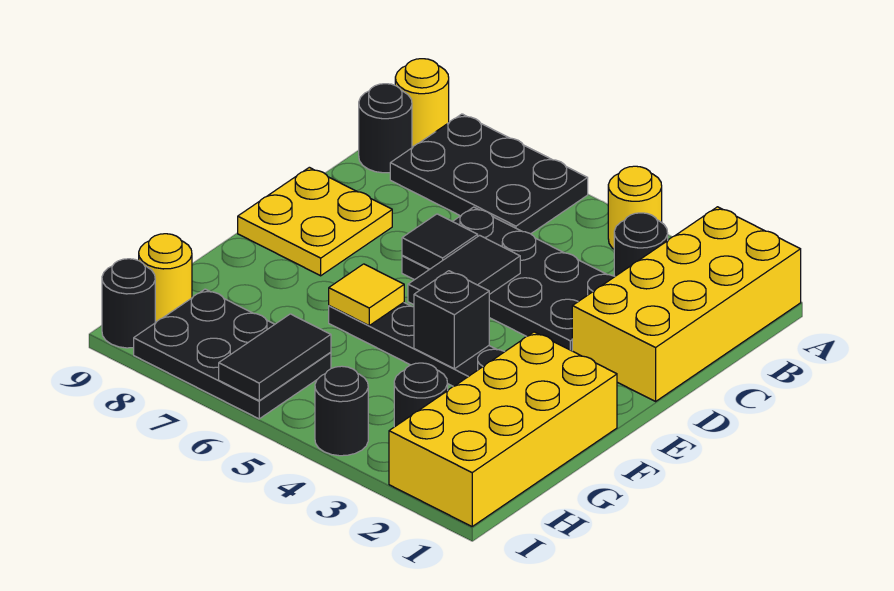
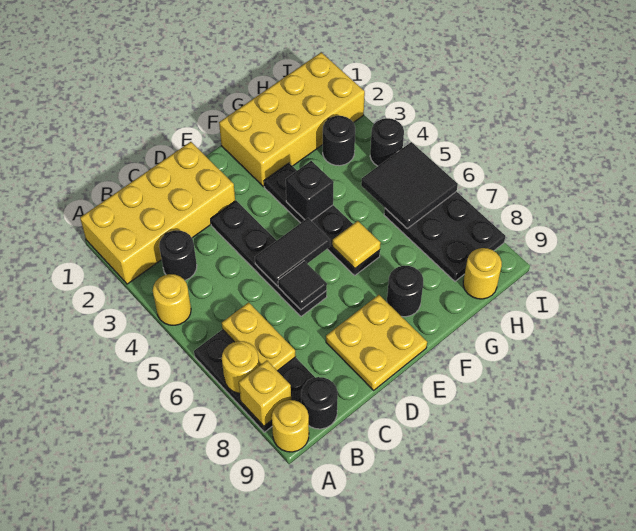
none -> yellow round brick A7 level 2
none -> yellow brick A8 level 2
none -> yellow plate B6:B7 level 2
black plate C3:D6 level 1 -> black plate D3:D6 level 1
black tile H6:I6 level 2 -> black tile H5:I6 level 2
black round brick I9 level 1 -> black round brick F8 level 1

